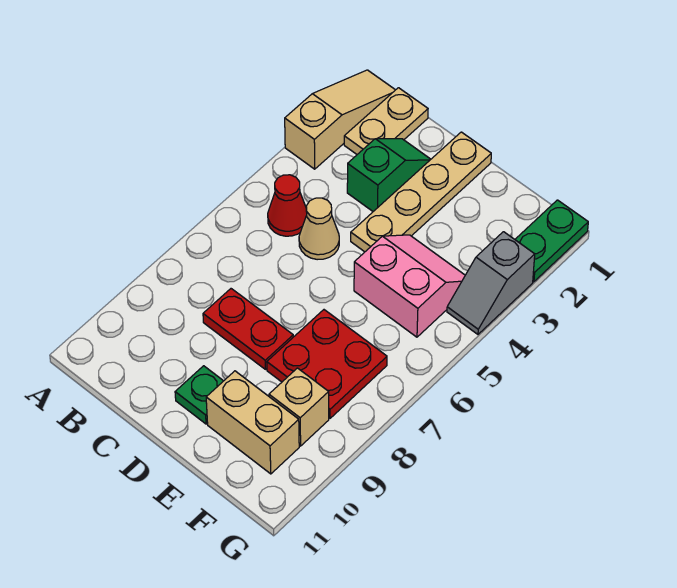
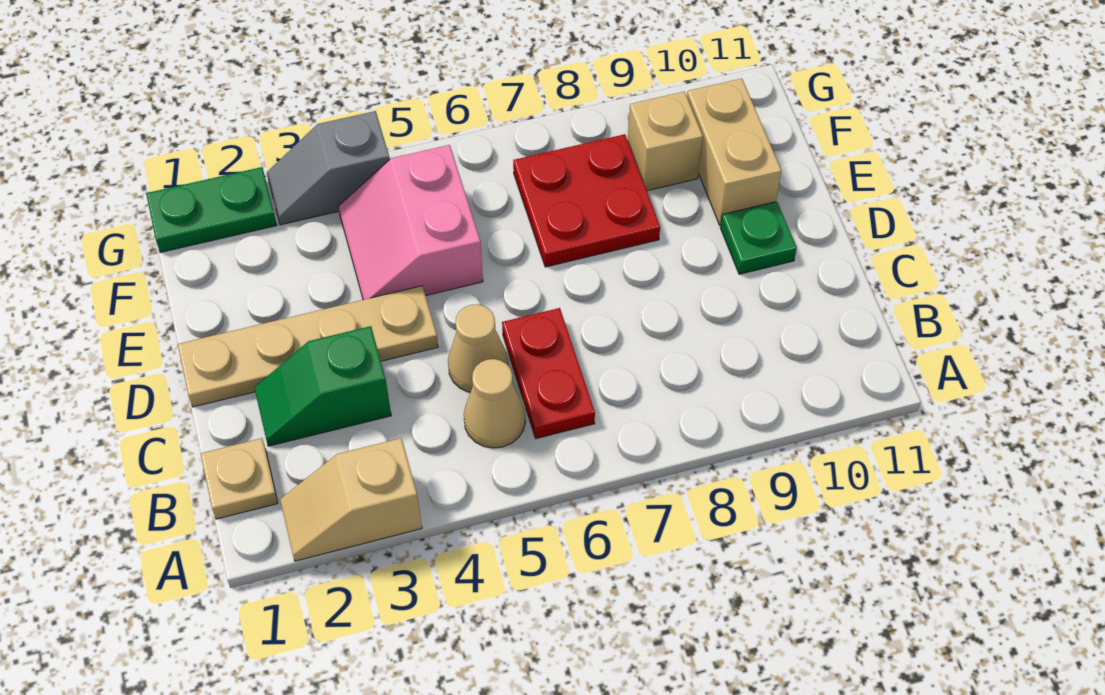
tan slope A1:A3 level 1 top 3 -> tan slope A2:A3 level 1 top 3
tan plate B1:B2 level 1 -> tan plate B1 level 1
red cone B5 level 1 -> tan cone B5 level 1
red plate C8:D8 level 1 -> red plate B6:C6 level 1
grey slope G3:G4 level 1 top 3 -> grey slope G3:G4 level 1 top 4

